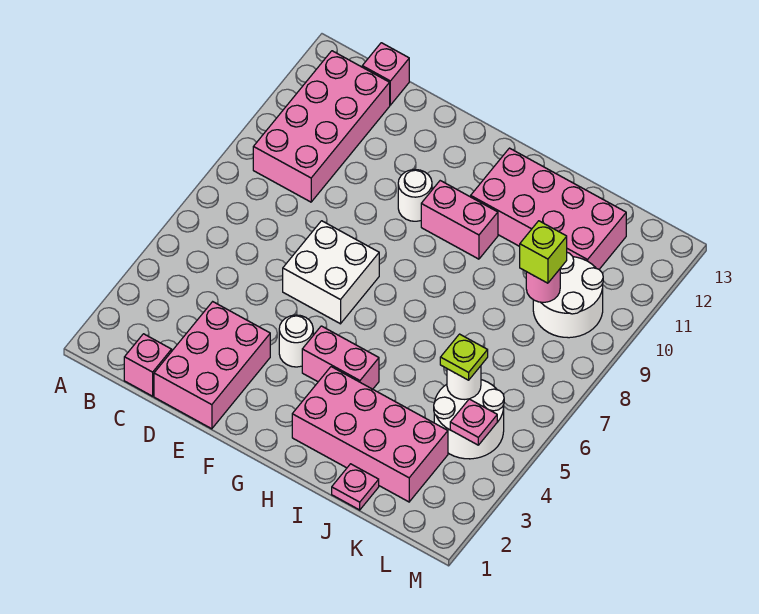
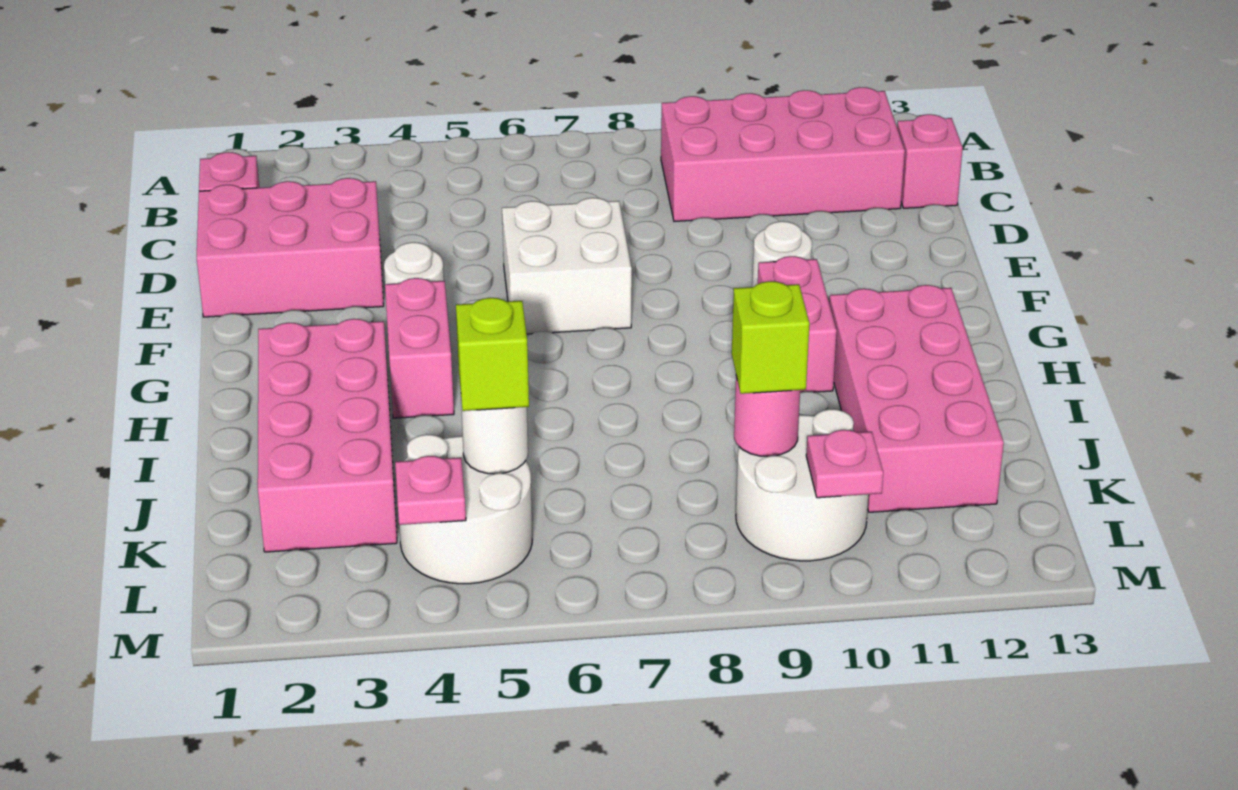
pink plate J1 level 1 -> pink plate L10 level 2
lime plate K5 level 3 -> lime brick K5 level 3

